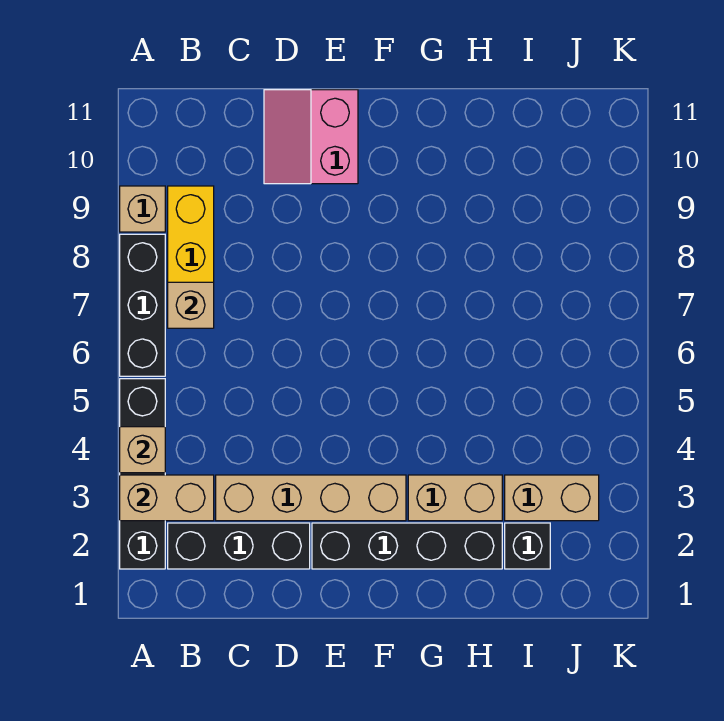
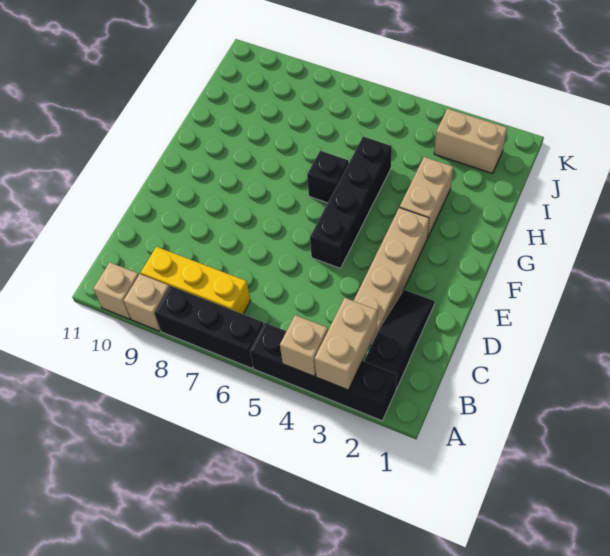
black brick B2:D2 level 1 -> black slope B2:D2 level 1 top B
tan brick B7 level 2 -> tan brick A10 level 1
pink slope D10:E11 level 1 top E -> none
black brick E2:H2 level 1 -> black brick E5:H5 level 1
black brick I2 level 1 -> black brick G6 level 1
tan brick I3:J3 level 1 -> tan brick J2:J3 level 1

